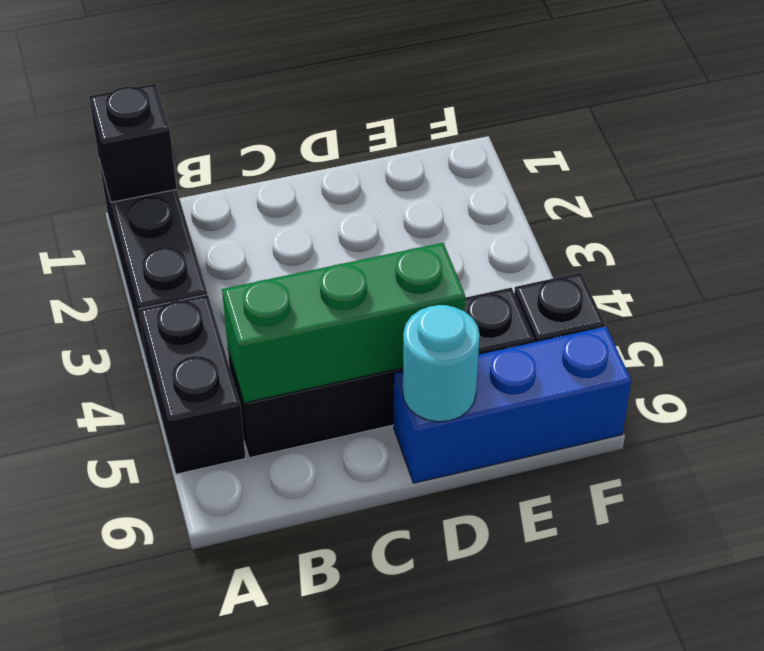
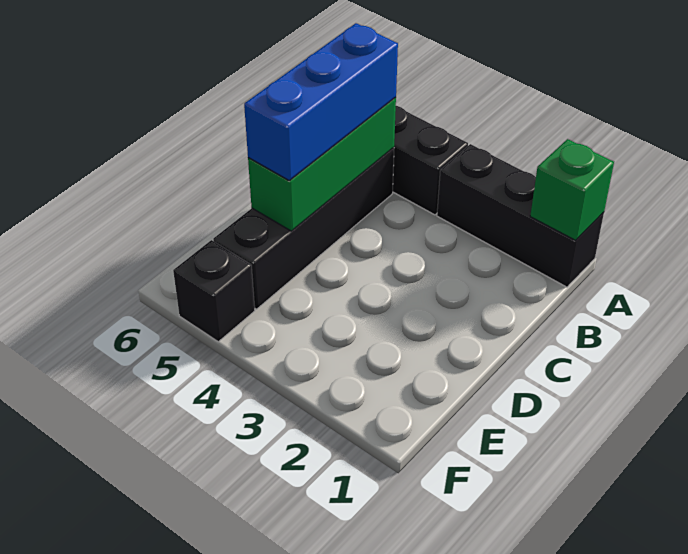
black brick A1 level 2 -> green brick A1 level 2
blue brick D6:F6 level 1 -> blue brick B5:D5 level 3
cyan round brick D6 level 2 -> none

